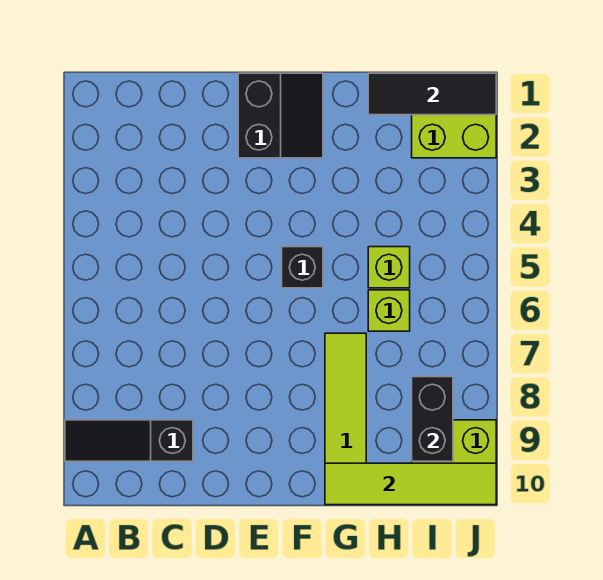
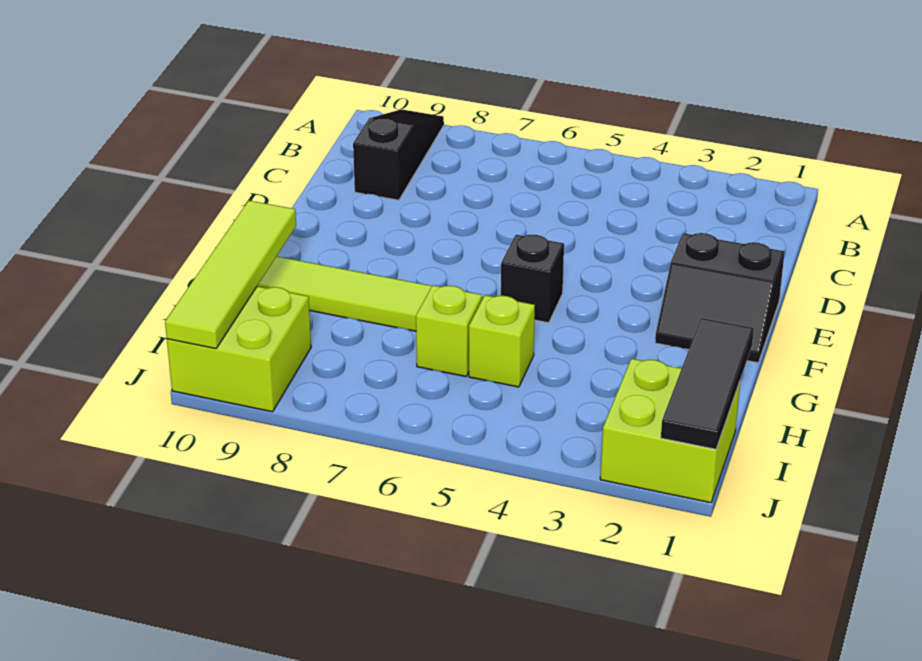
black brick I8:I9 level 2 -> none

